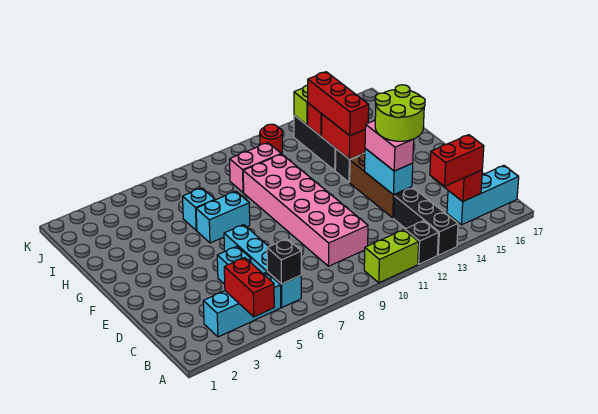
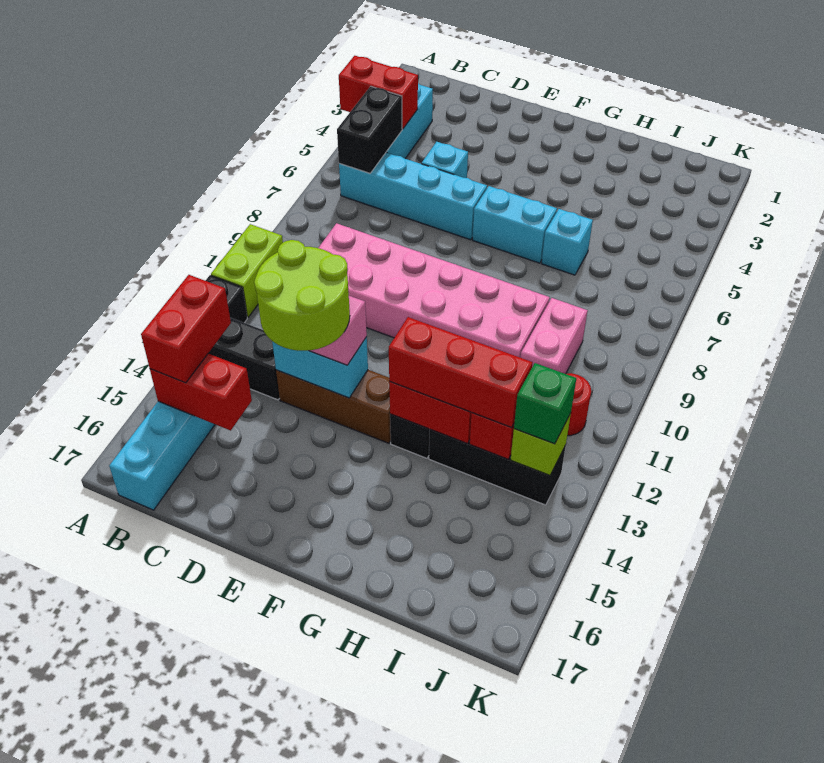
black brick B6 level 2 -> black brick B5:B6 level 2
cyan brick G6:G7 level 1 -> cyan brick F6:G6 level 1
none -> green brick J13 level 3

